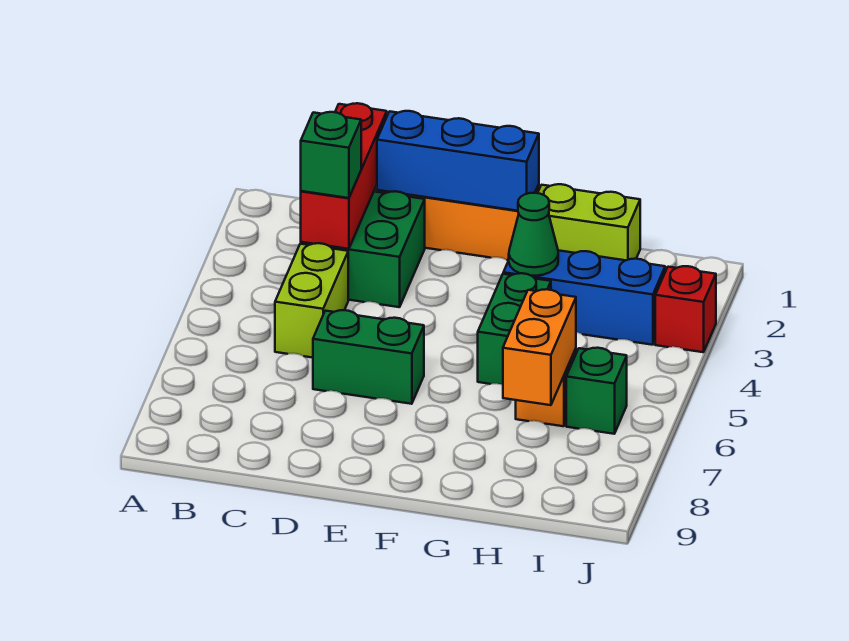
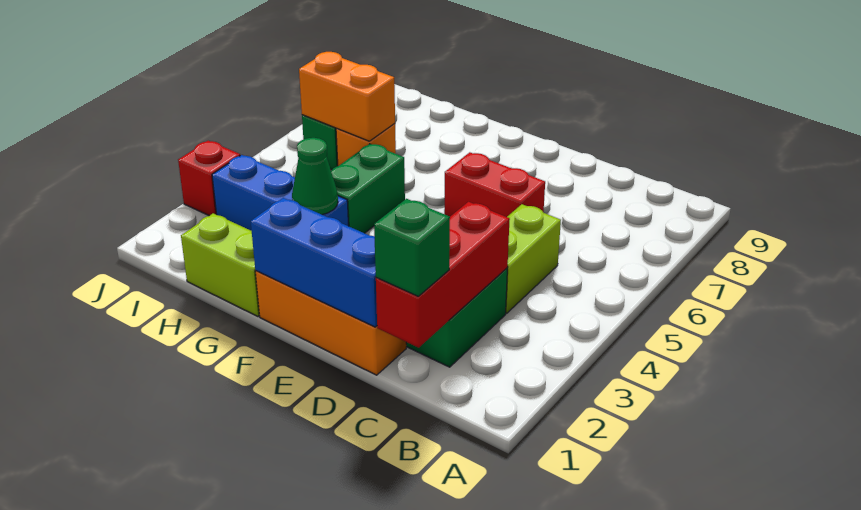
green brick C3 level 3 -> green brick C1 level 3
green brick D6:E6 level 1 -> red brick D6:E6 level 1
orange brick H6:H7 level 2 -> orange brick H6:I6 level 2

